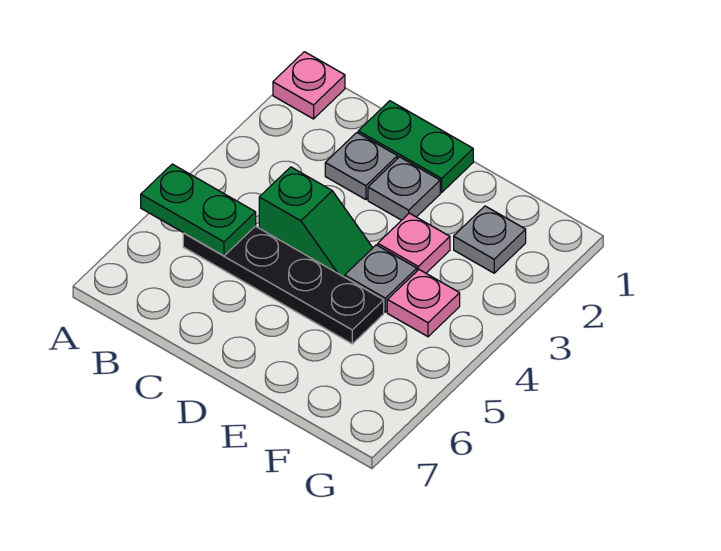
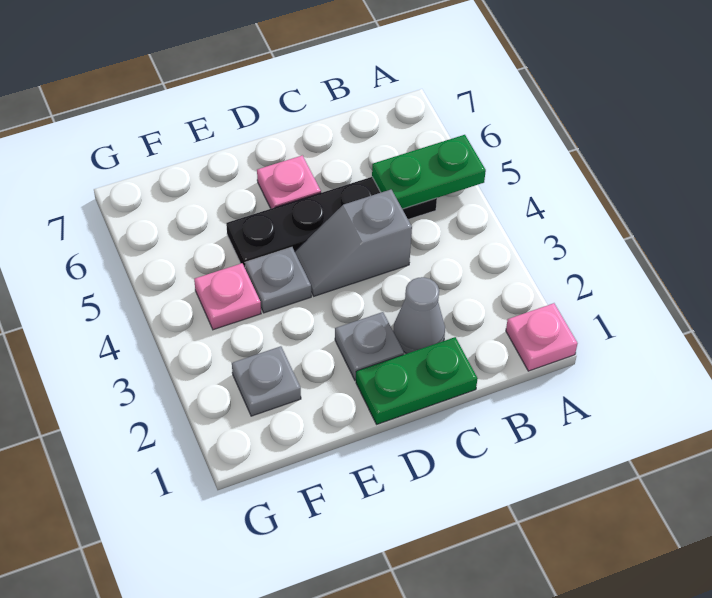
grey plate C2 level 1 -> grey cone C2 level 1
green slope C4:D4 level 1 top C -> grey slope C4:D4 level 1 top C
pink plate E3 level 1 -> pink plate D6 level 1

